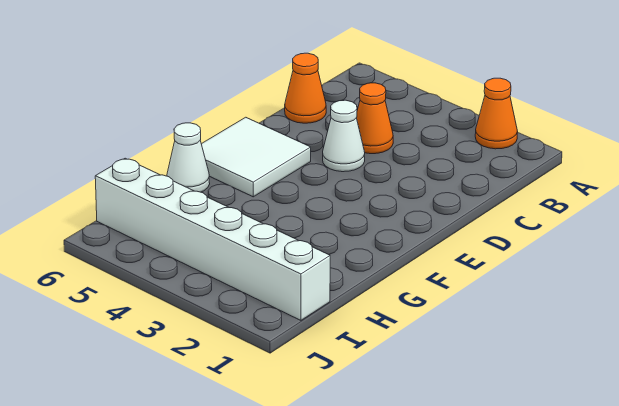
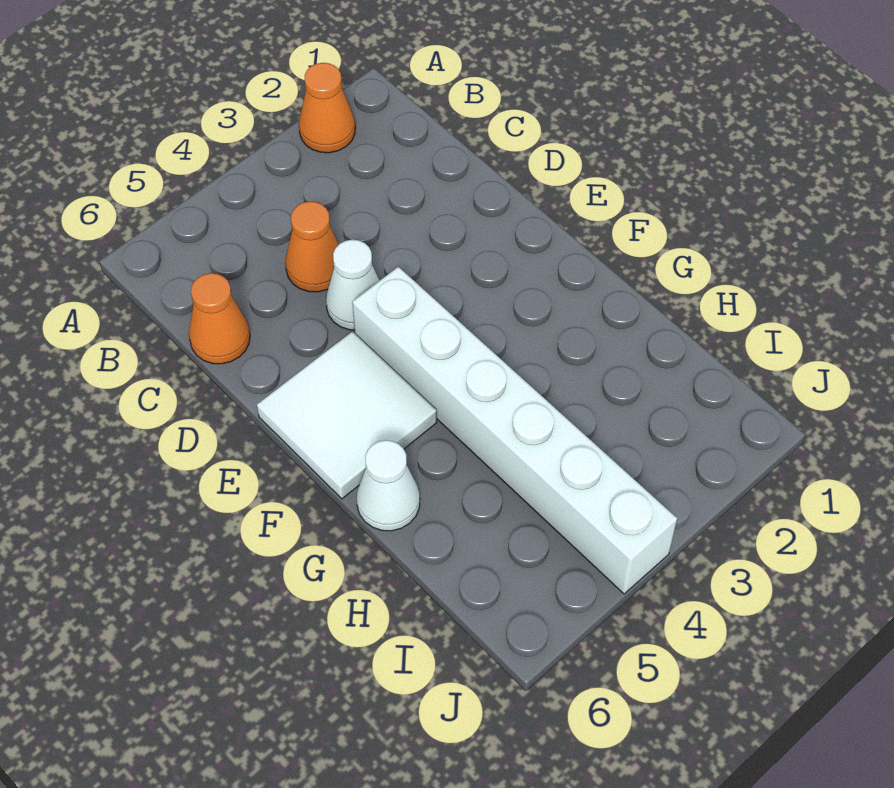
white brick I1:I6 level 1 -> white brick E4:J4 level 1

